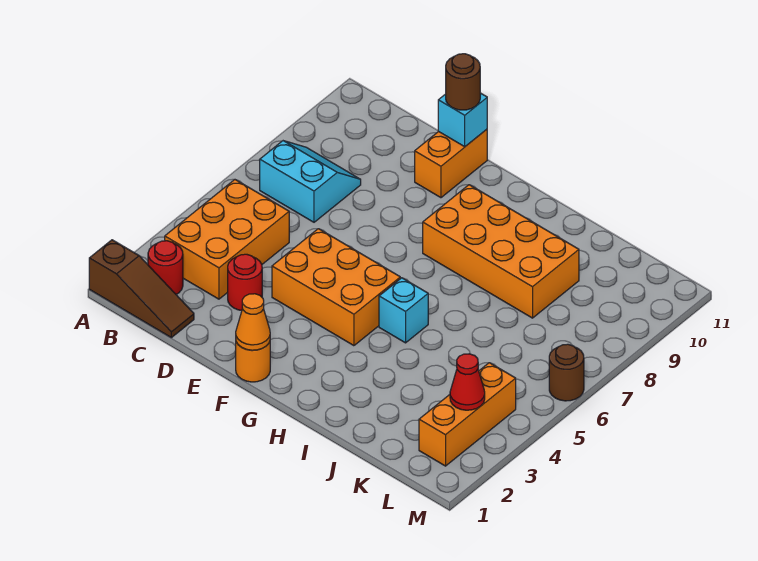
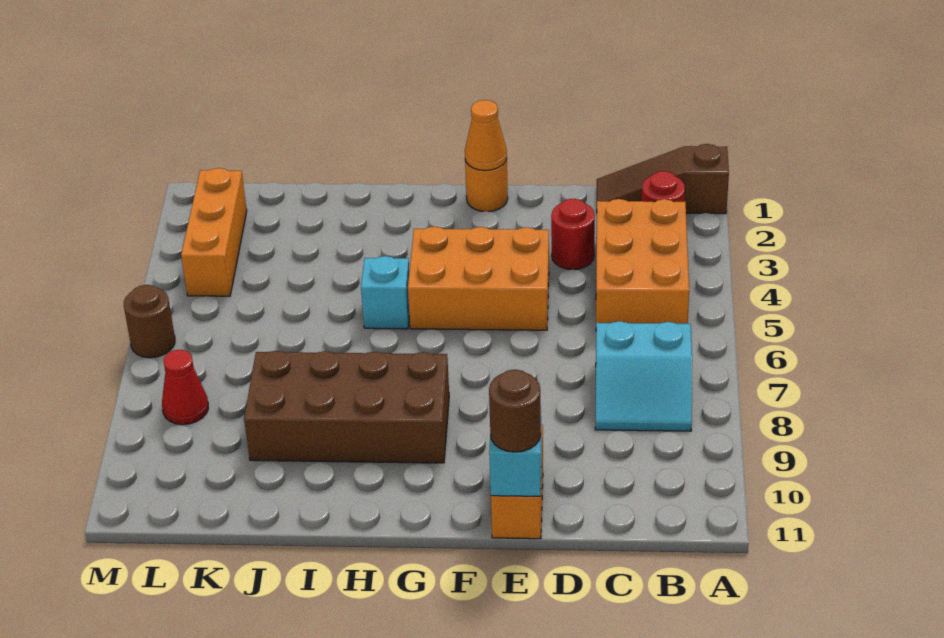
orange brick G8:J9 level 1 -> brown brick G8:J9 level 1
red cone L3 level 2 -> red cone L8 level 1

